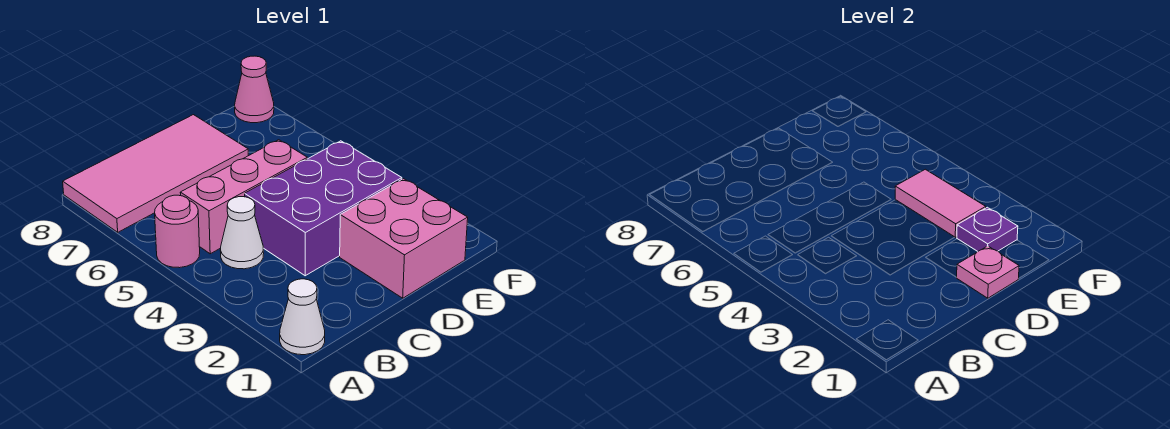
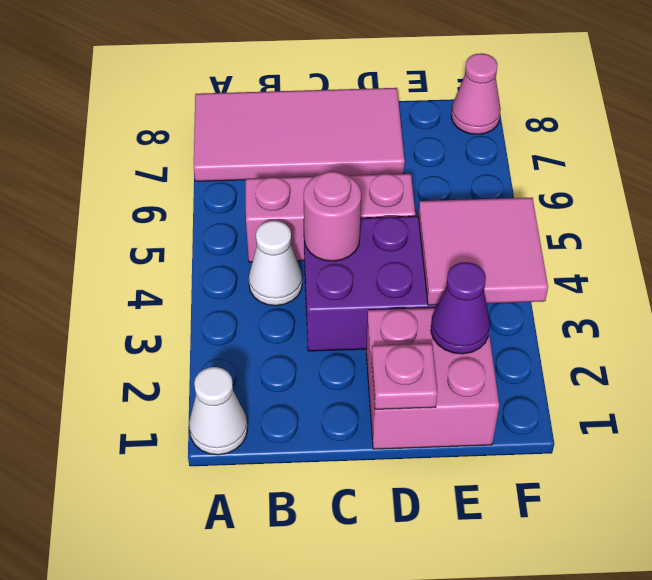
pink round brick A5 level 1 -> pink round brick C4 level 2
purple plate E2 level 2 -> purple cone E2 level 2
pink tile E3:E4 level 2 -> pink tile E3:F4 level 2

